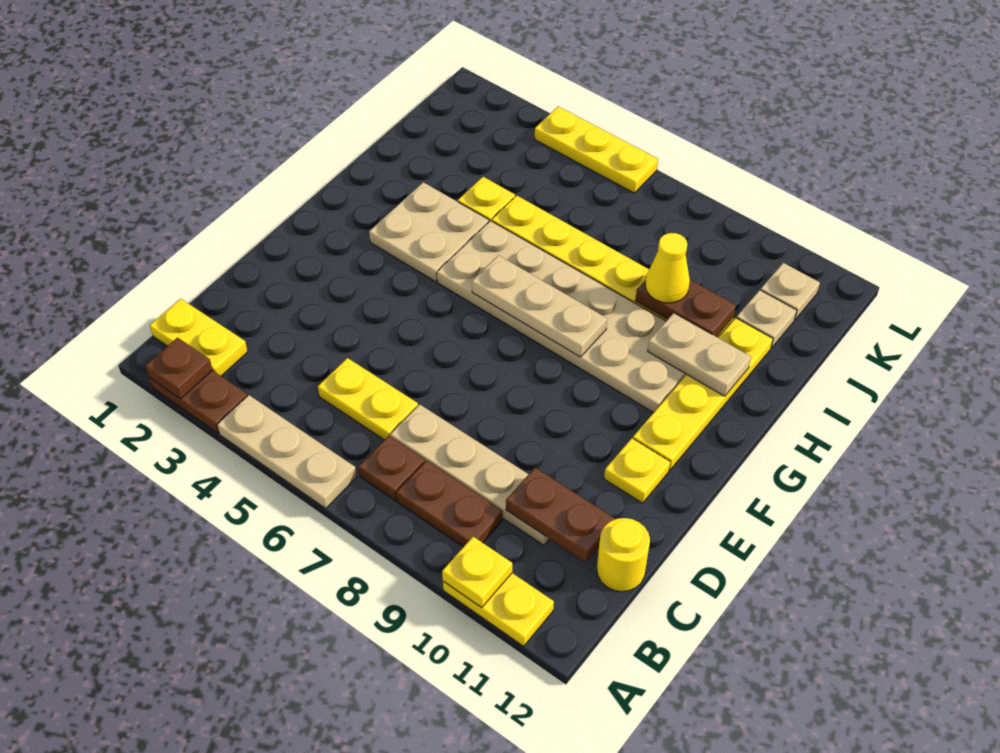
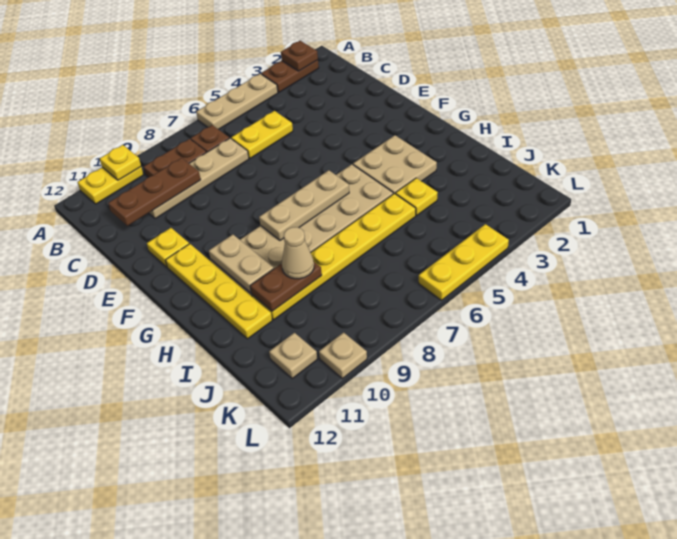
yellow plate B1:B2 level 1 -> none
brown plate C10:C11 level 2 -> brown plate C9:C11 level 2
yellow round brick C12 level 1 -> none
tan plate H10:H11 level 2 -> tan plate G10:H10 level 2
yellow cone I9 level 3 -> tan cone I9 level 3
tan plate J11 level 1 -> tan plate L10 level 1

